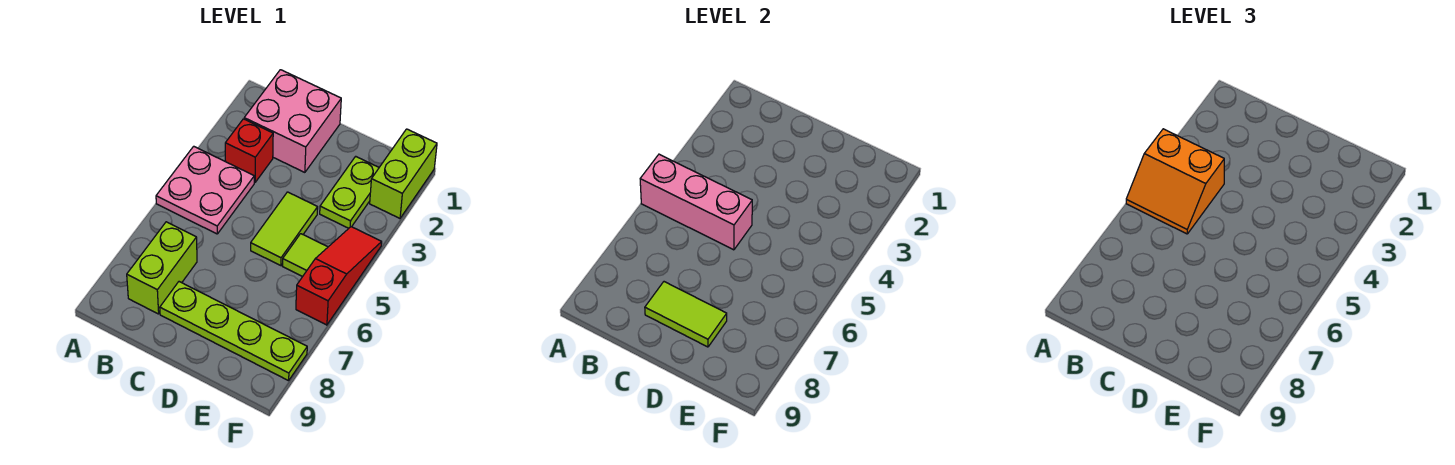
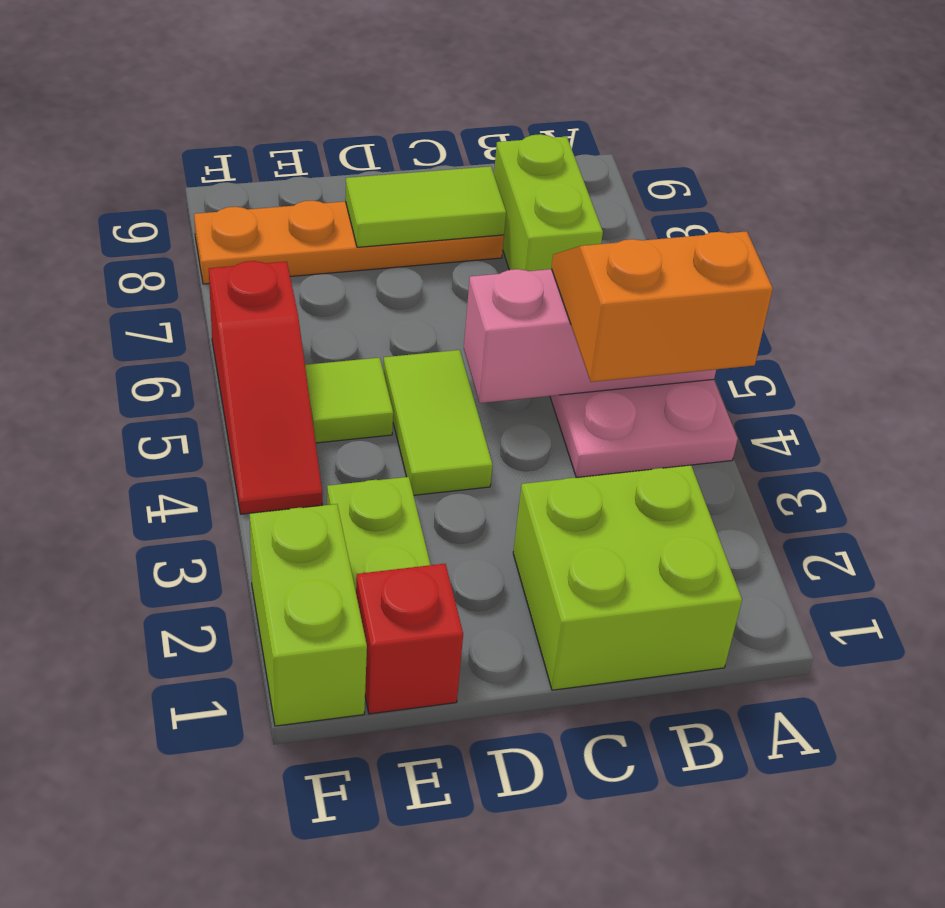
pink brick B1:C2 level 1 -> lime brick B1:C2 level 1
red brick B3 level 1 -> red brick E1 level 1
lime plate C8:F8 level 1 -> orange plate C8:F8 level 1

